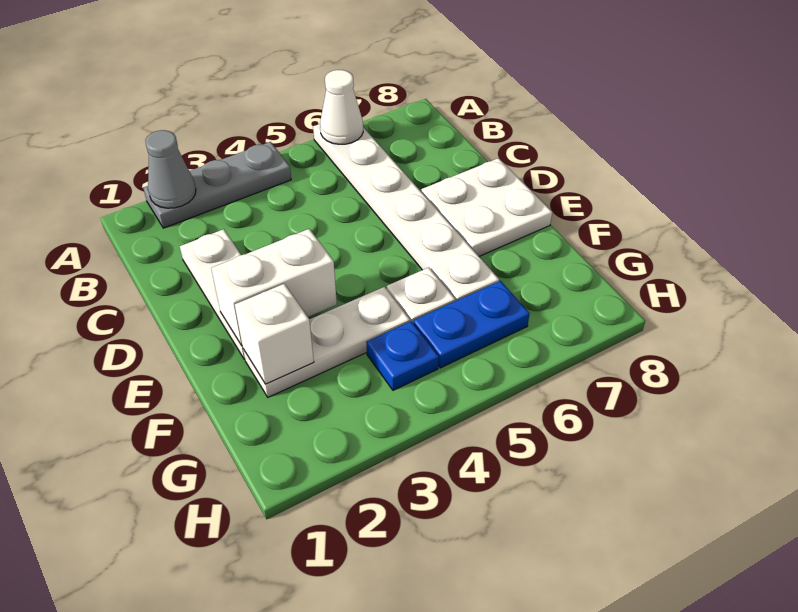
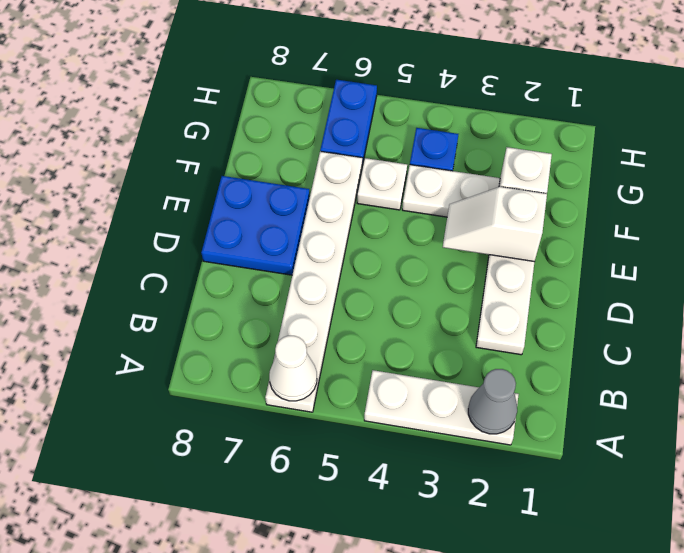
grey plate A2:A4 level 1 -> white plate A2:A4 level 1
white plate D7:E8 level 1 -> blue plate D7:E8 level 1
white brick E2:E3 level 2 -> white slope E2:E3 level 2 top 2
blue plate G5:G6 level 1 -> blue plate G6:H6 level 1

